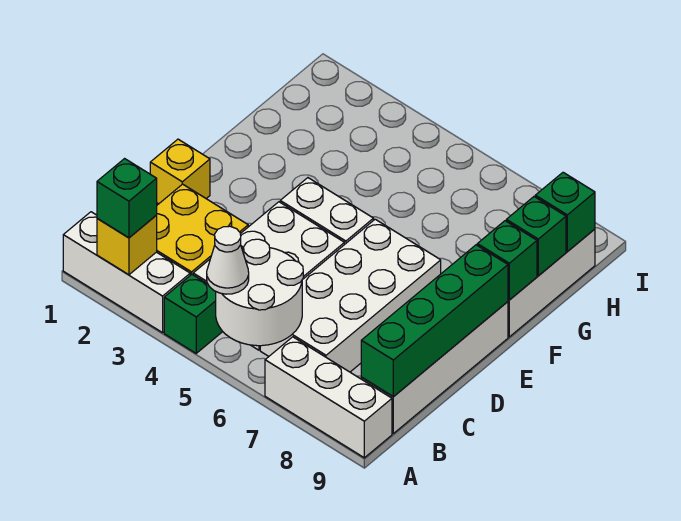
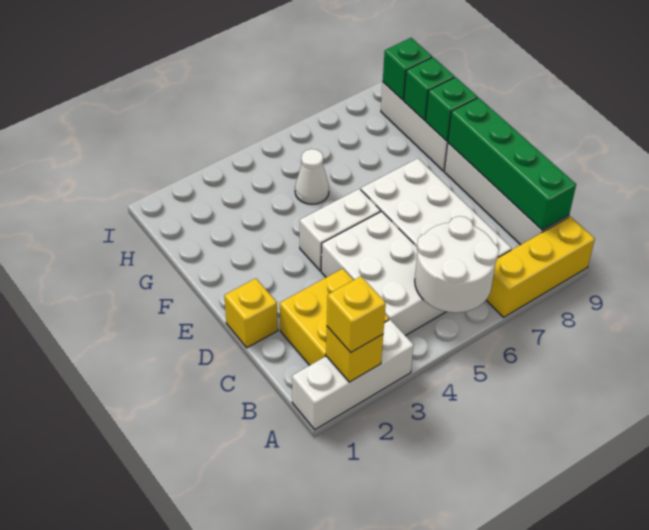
green brick A2 level 3 -> yellow brick A2 level 3
green brick A4 level 1 -> none
white cone A5 level 3 -> white cone G5 level 1
white brick A7:A9 level 1 -> yellow brick A7:A9 level 1

